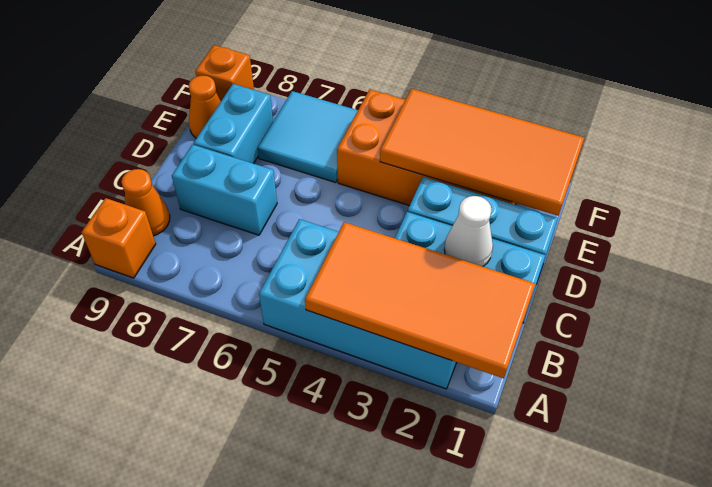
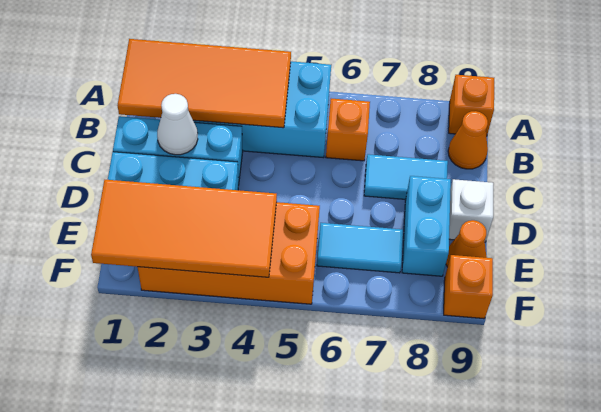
none -> orange brick B6 level 1
cyan brick C7:C8 level 1 -> cyan tile C7:C8 level 1
none -> white brick D9 level 1
cyan tile E6:F7 level 1 -> cyan tile E6:E7 level 1

